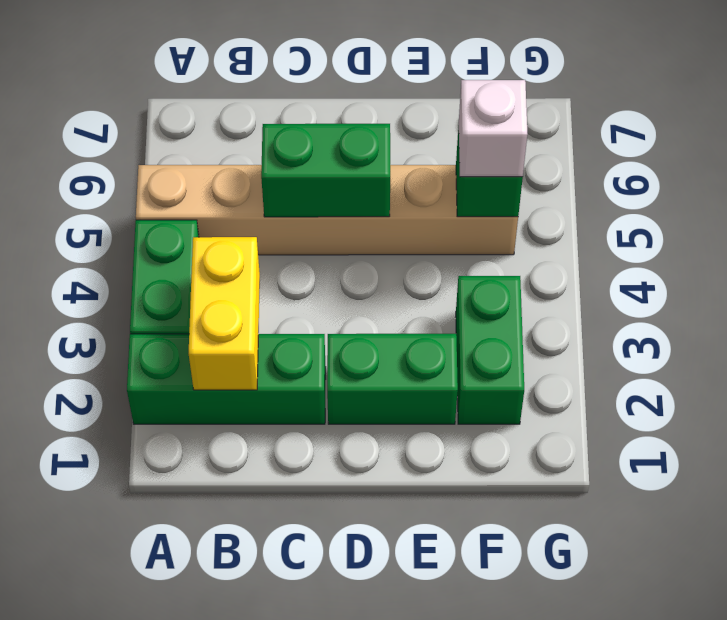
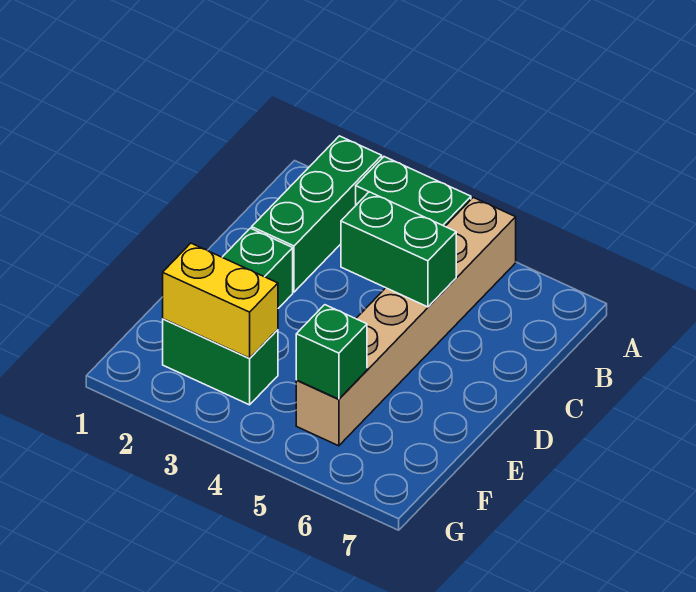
yellow brick B2:B3 level 2 -> yellow brick F2:F3 level 2
green brick C5:D5 level 2 -> green brick C4:C5 level 2
white brick F5 level 3 -> none

